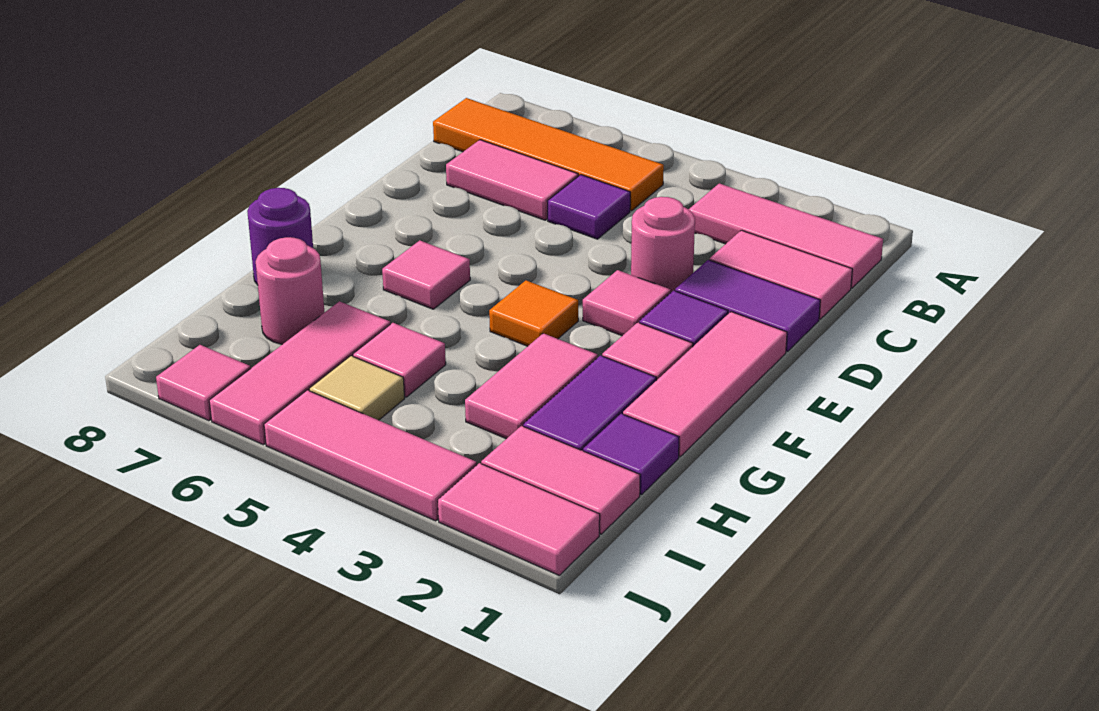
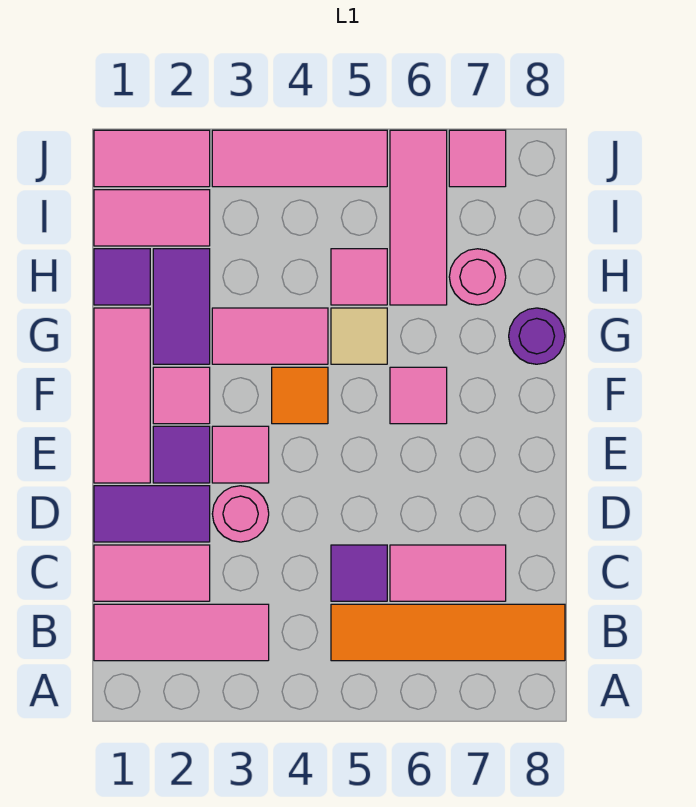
pink tile G3:H3 level 1 -> pink tile G3:G4 level 1
tan tile I5 level 1 -> tan tile G5 level 1

